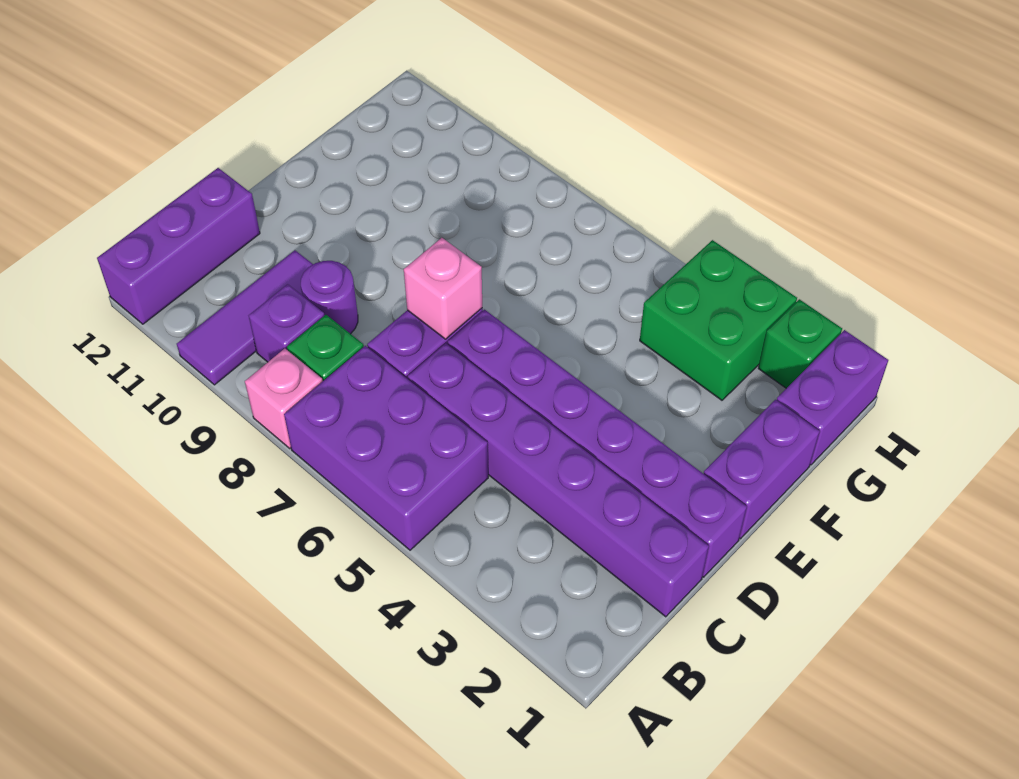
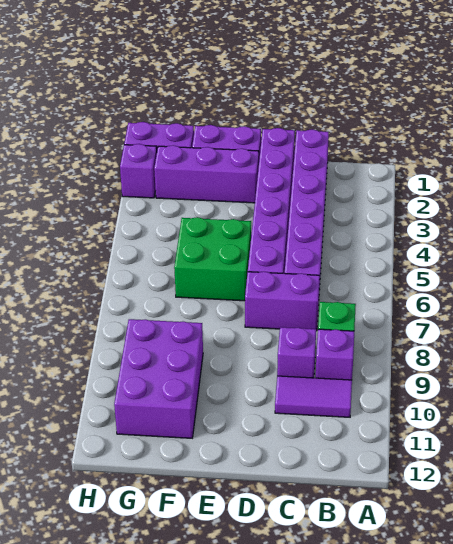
purple brick A5:B7 level 1 -> purple brick F9:G11 level 1
pink brick A8 level 1 -> none
purple tile A10:C10 level 1 -> purple tile B10:C10 level 1
purple brick A12:C12 level 1 -> purple brick E2:G2 level 1
purple round brick C9 level 1 -> purple brick C9 level 1
pink brick D7 level 2 -> none
green brick G3:H4 level 1 -> green brick E5:F6 level 1
green brick H2 level 1 -> purple brick H2 level 1

